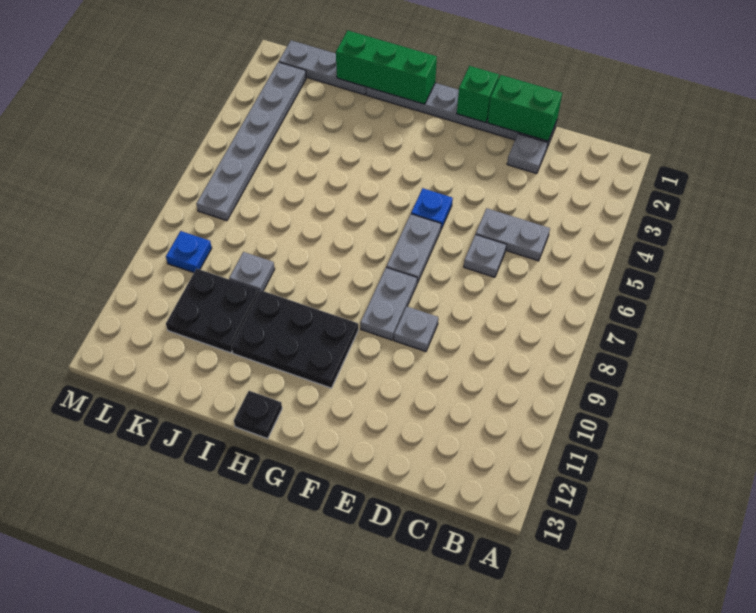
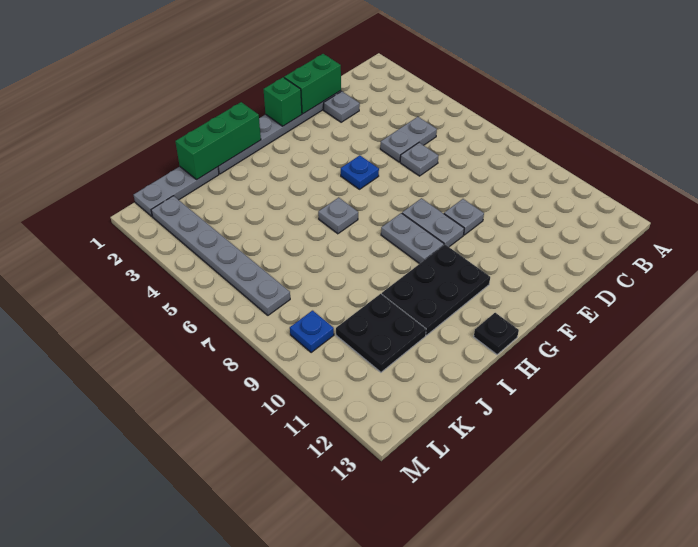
grey plate F6:F7 level 1 -> grey plate G8:G9 level 1
grey plate J9 level 1 -> grey plate H6 level 1

